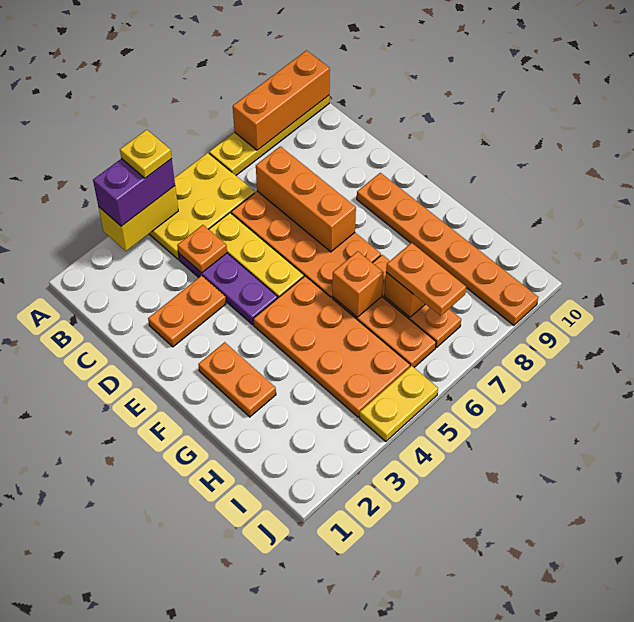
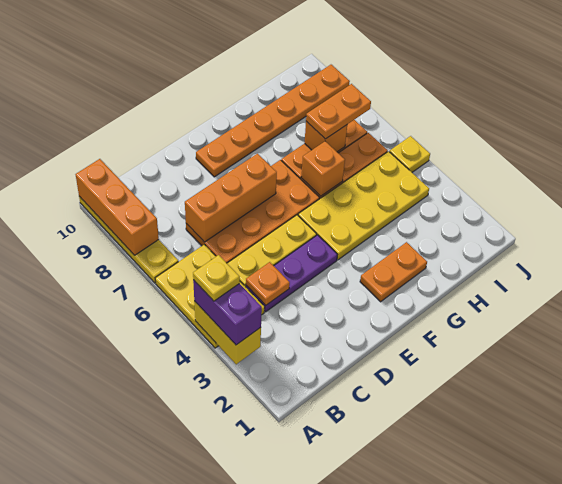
orange plate D2:D3 level 1 -> none
orange plate F4:I5 level 1 -> yellow plate F4:I5 level 1
yellow plate J4:J5 level 1 -> yellow plate J5 level 1

